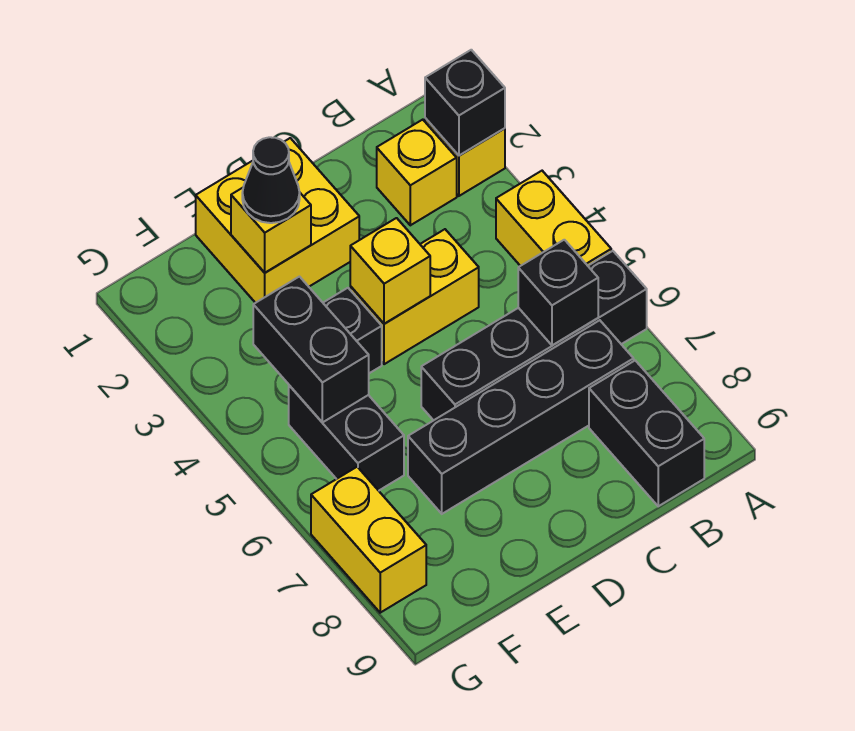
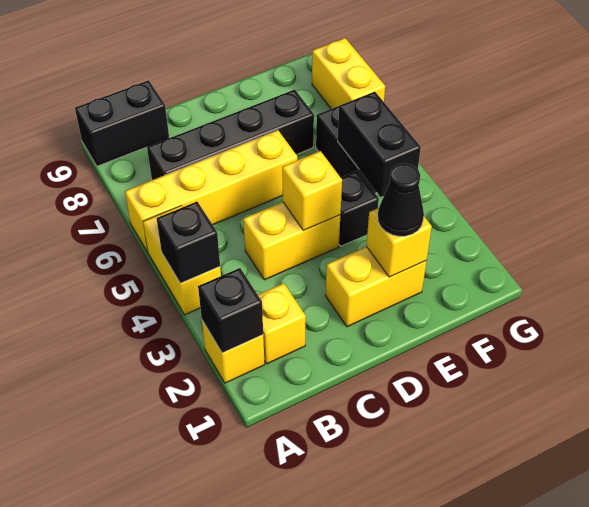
black brick A6:D6 level 1 -> yellow brick A6:D6 level 1
black brick B6 level 2 -> black brick A4 level 2
black brick B8:B9 level 1 -> black brick A9:B9 level 1
yellow brick D1:E2 level 1 -> yellow brick D2:E2 level 1

